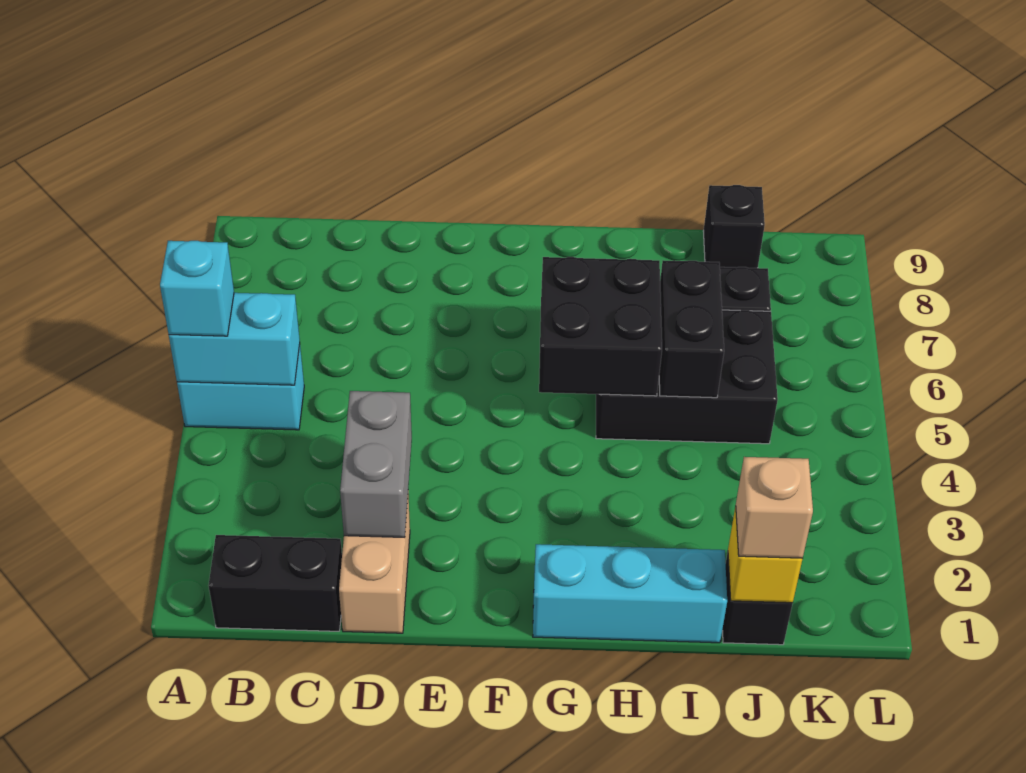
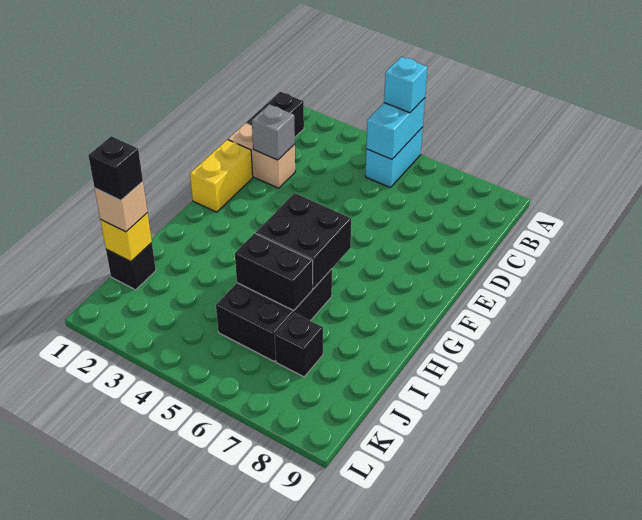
grey brick D2:D3 level 2 -> grey brick D2 level 2
none -> yellow brick E1:F1 level 1
cyan brick G1:I1 level 1 -> none
black brick J9 level 1 -> black brick J1 level 4

